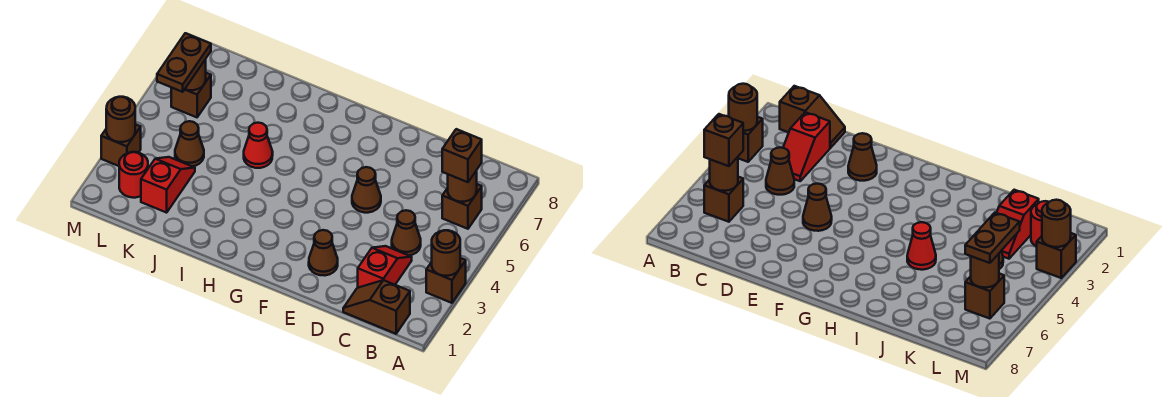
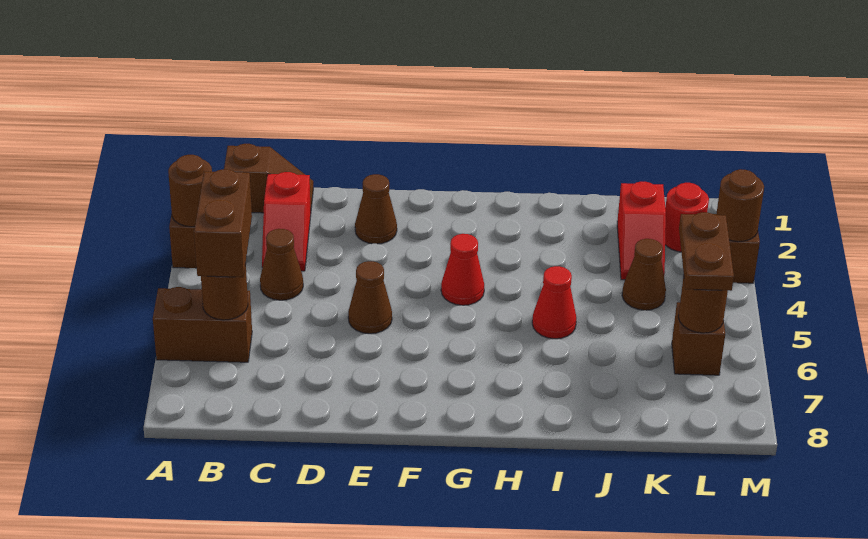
brown brick B6 level 1 -> brown brick A6:B6 level 1
brown brick B6 level 3 -> brown brick B5:B6 level 3
none -> red cone G4 level 1

